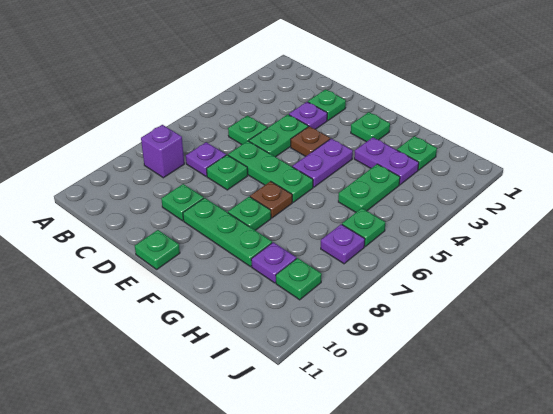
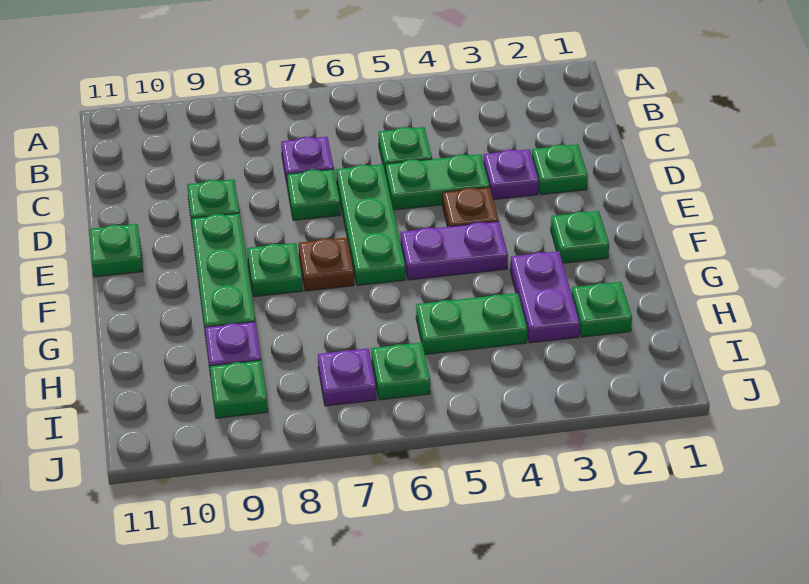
purple brick B8 level 1 -> none

